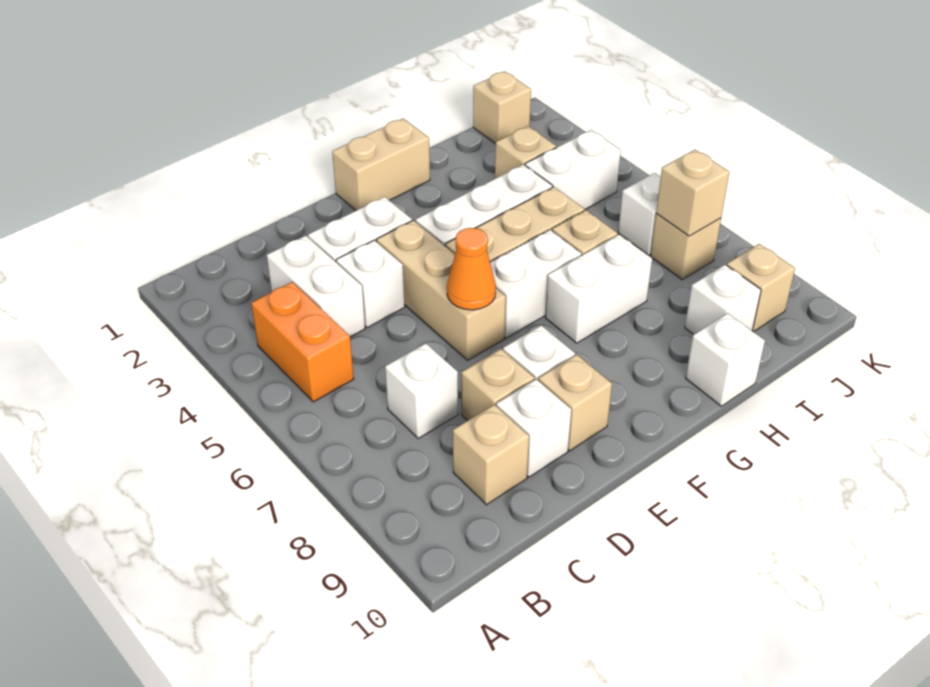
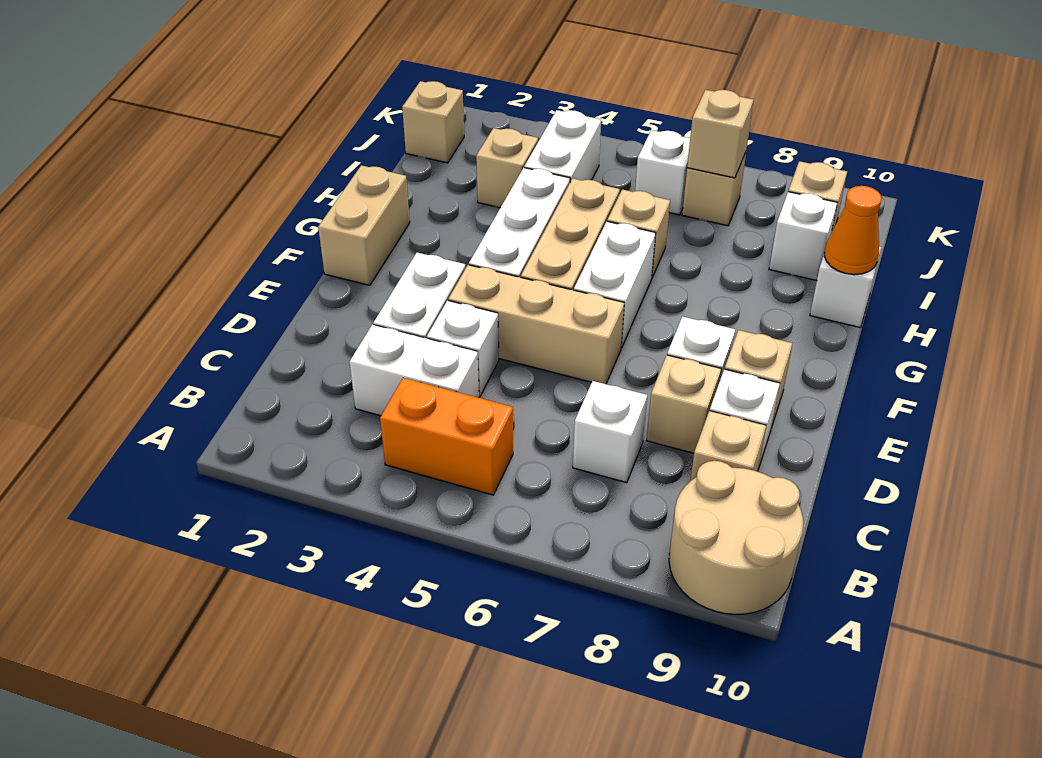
none -> tan round brick A9:B10 level 1
orange cone E6 level 2 -> orange cone H10 level 2
white brick G7:H7 level 1 -> none

